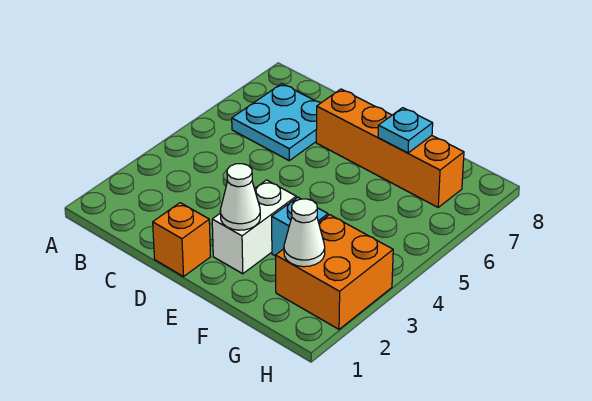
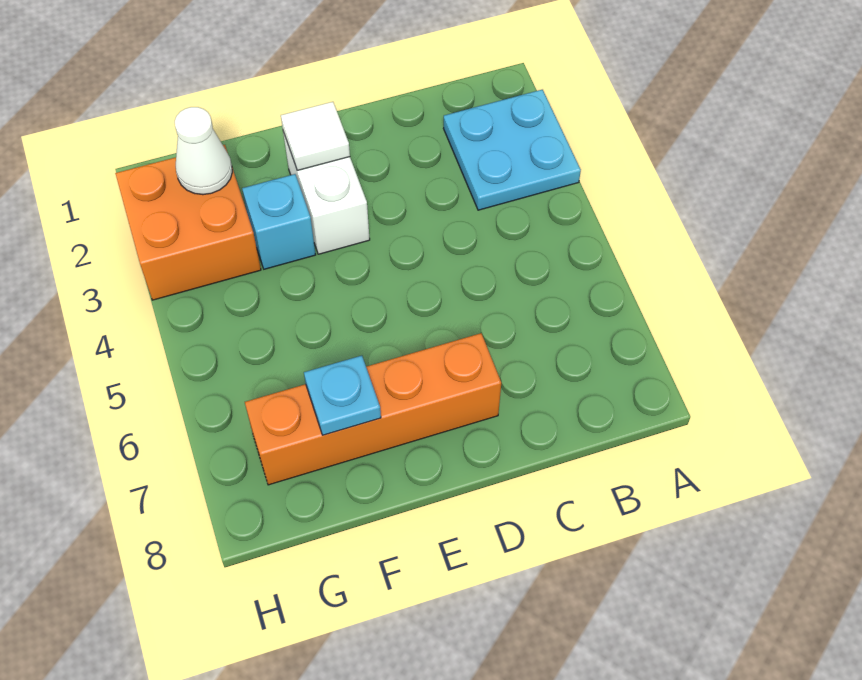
cyan plate B6:C7 level 1 -> cyan plate A2:B3 level 1
orange brick D1 level 1 -> none
white cone E2 level 2 -> white tile E2 level 2

